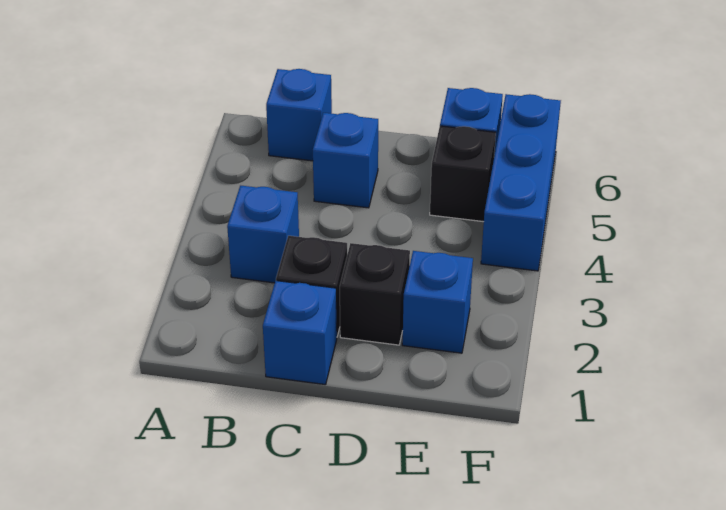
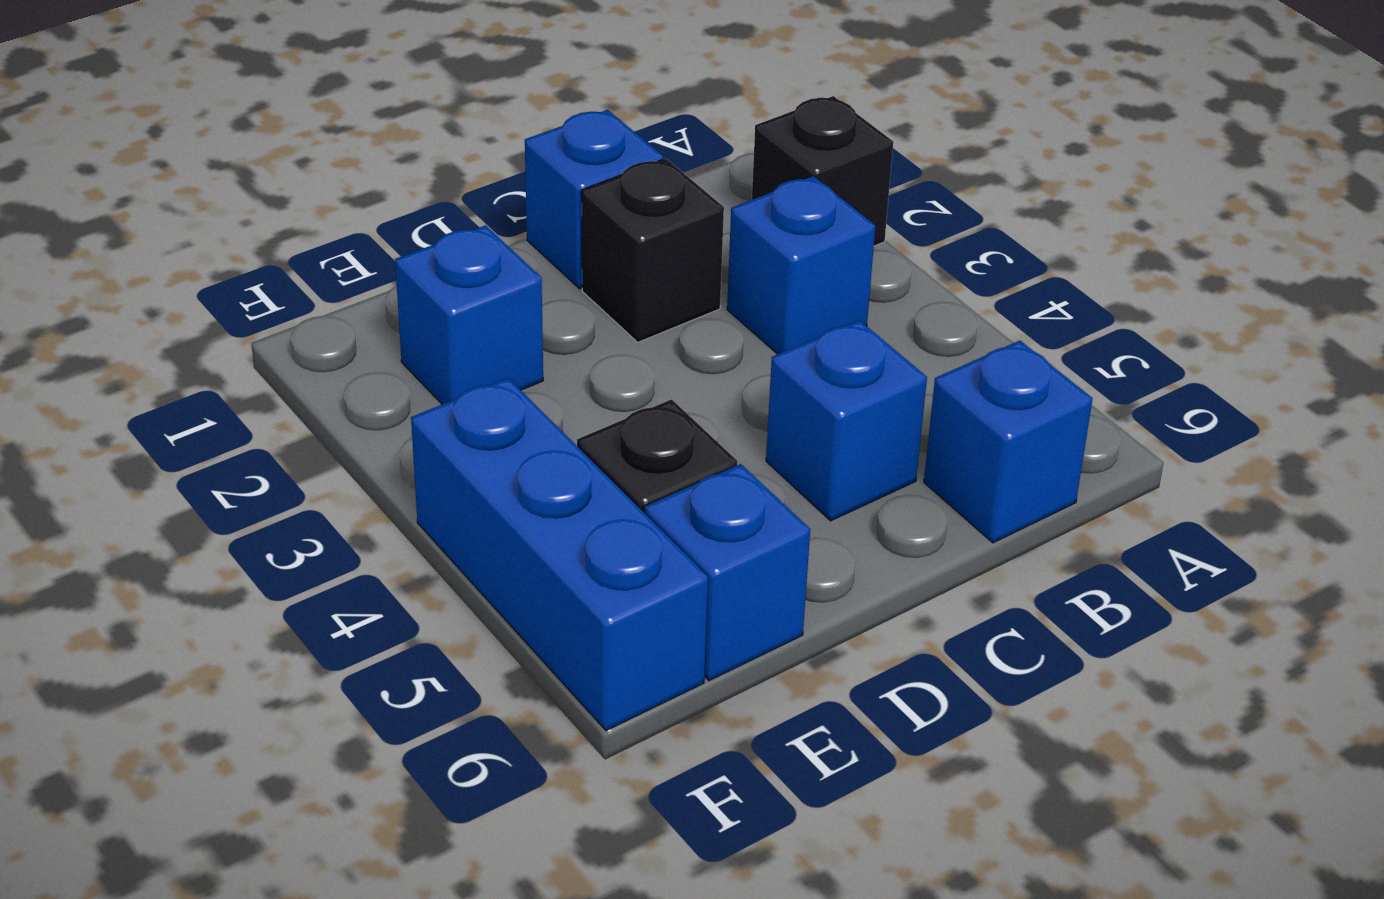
black brick D2 level 1 -> black brick A2 level 1

